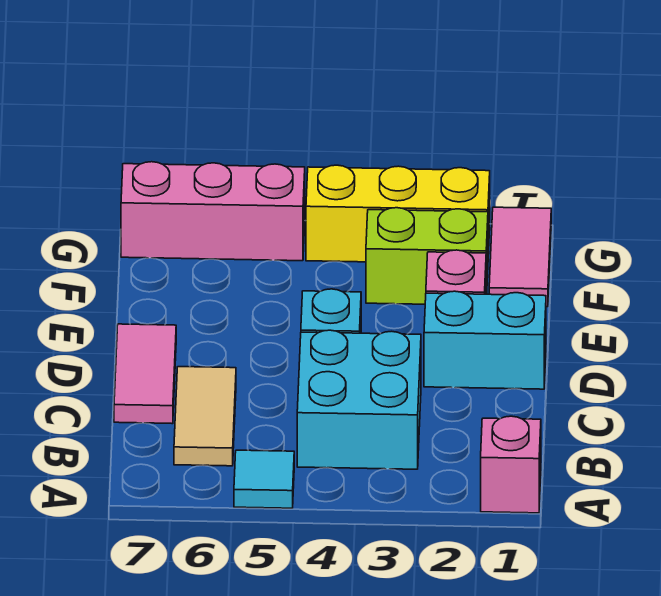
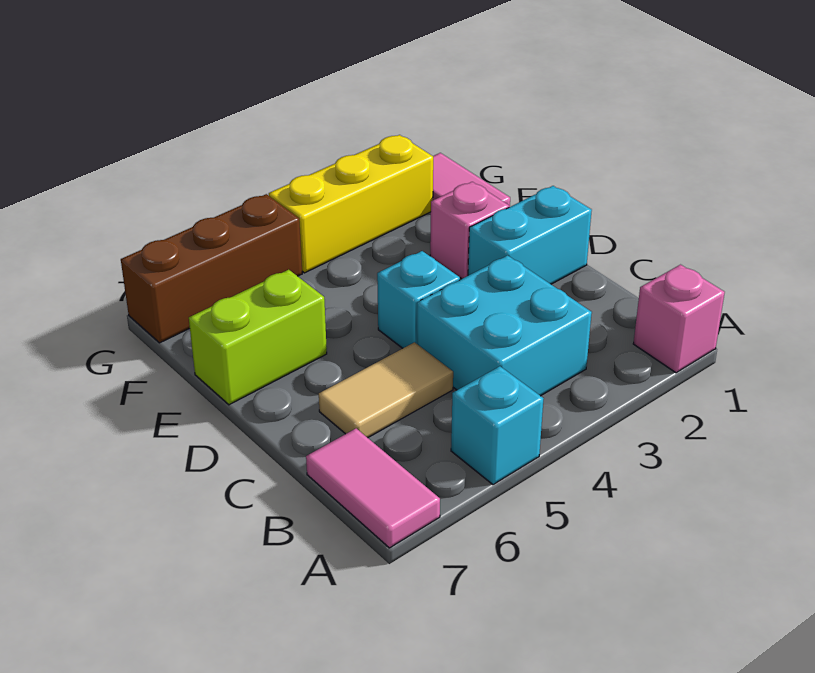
cyan tile A5 level 1 -> cyan brick A5 level 1
tan tile B6:C6 level 1 -> tan tile C5:C6 level 1
pink tile C7:D7 level 1 -> pink tile A7:B7 level 1
lime brick F2:F3 level 1 -> lime brick E6:E7 level 1
pink brick G5:G7 level 1 -> brown brick G5:G7 level 1

